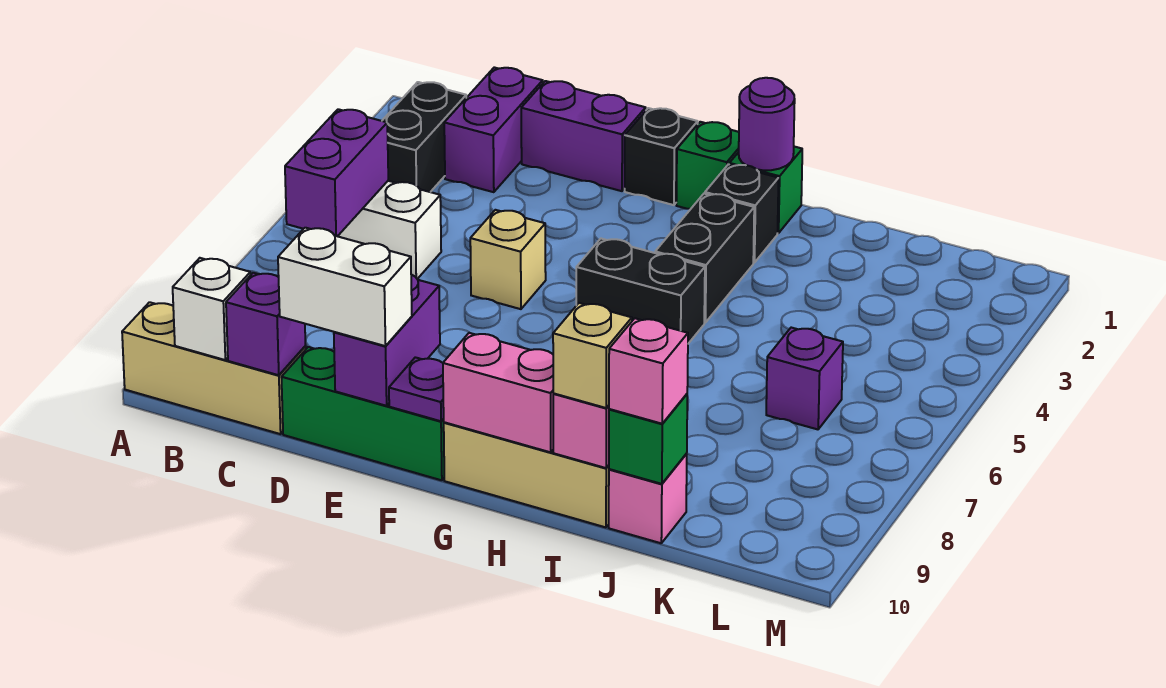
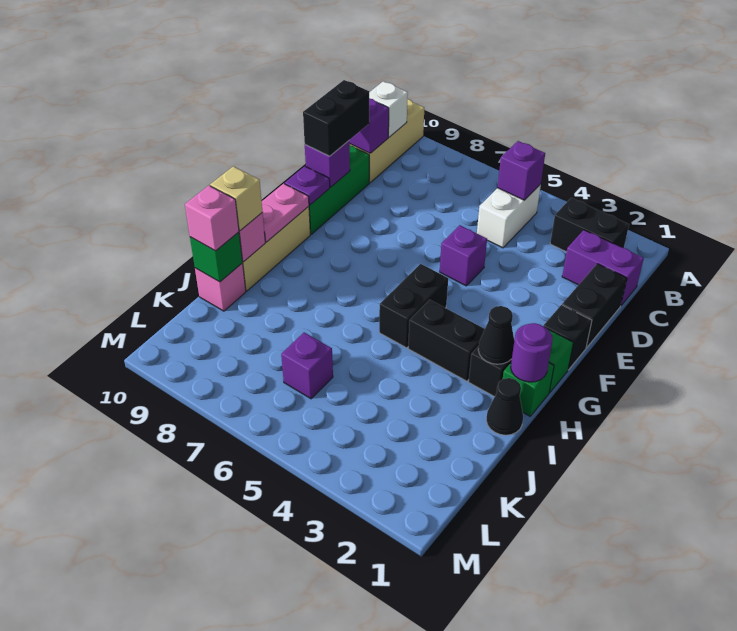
purple brick B5:B6 level 2 -> purple brick B5 level 2
purple brick D1:E1 level 1 -> black brick D1:E1 level 1
white brick D10:E10 level 3 -> black brick D10:E10 level 3
tan brick E5 level 1 -> purple brick E5 level 1
purple brick E9:E10 level 2 -> purple brick E10 level 2
pink brick G10:H10 level 2 -> pink plate G10:H10 level 2
none -> black cone H2 level 2
none -> black cone I1 level 1

